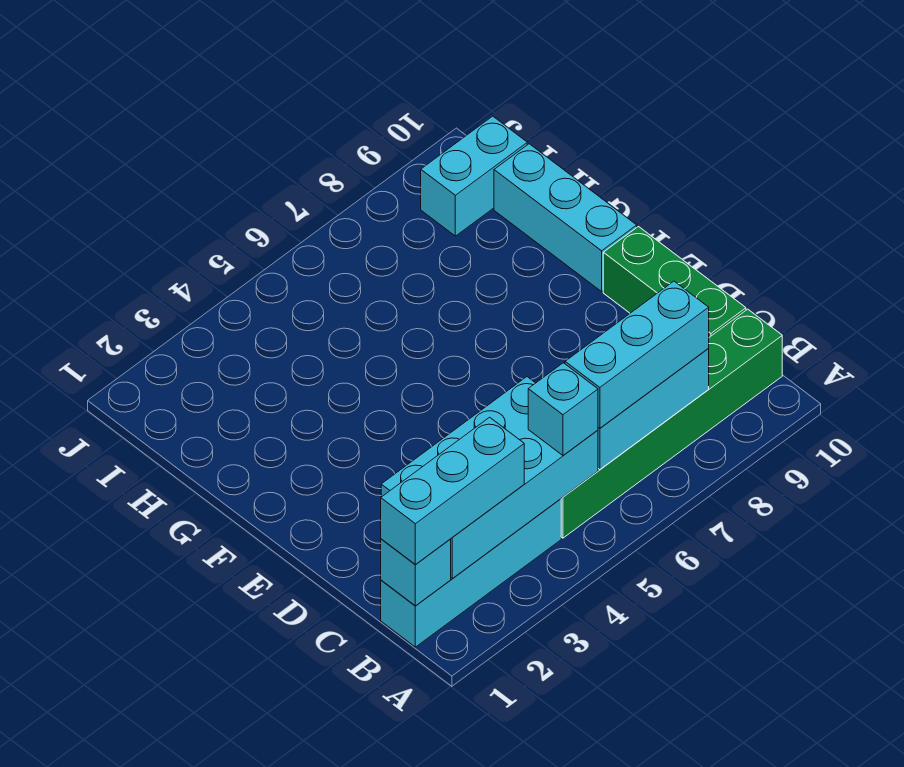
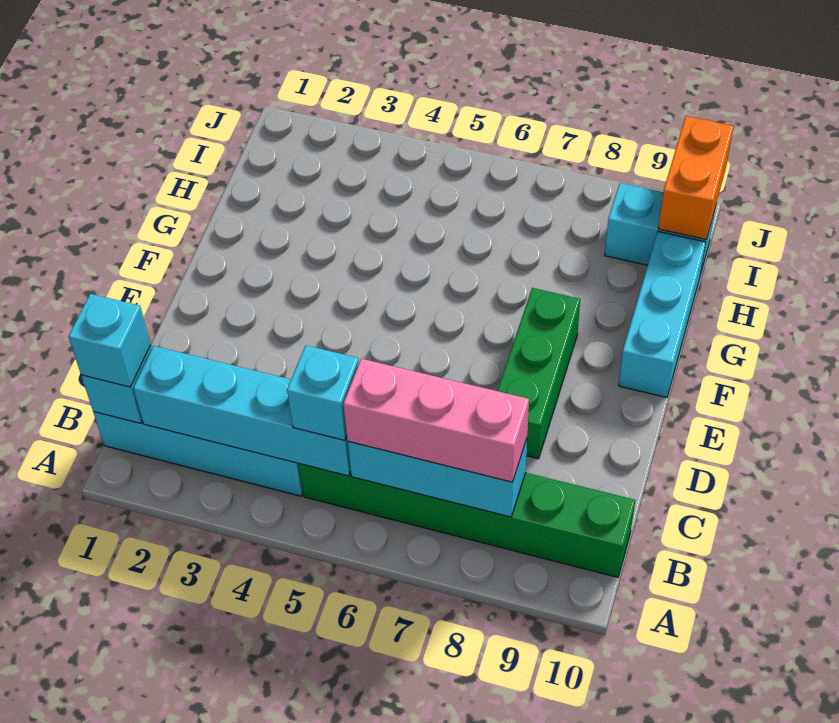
cyan brick B1:B3 level 3 -> cyan brick B1 level 3
cyan brick B2:C5 level 2 -> cyan brick B2:B5 level 2
cyan brick B6:B8 level 3 -> pink brick B6:B8 level 3
green brick C10:E10 level 1 -> green brick D8:F8 level 1
none -> orange brick I10:J10 level 2

